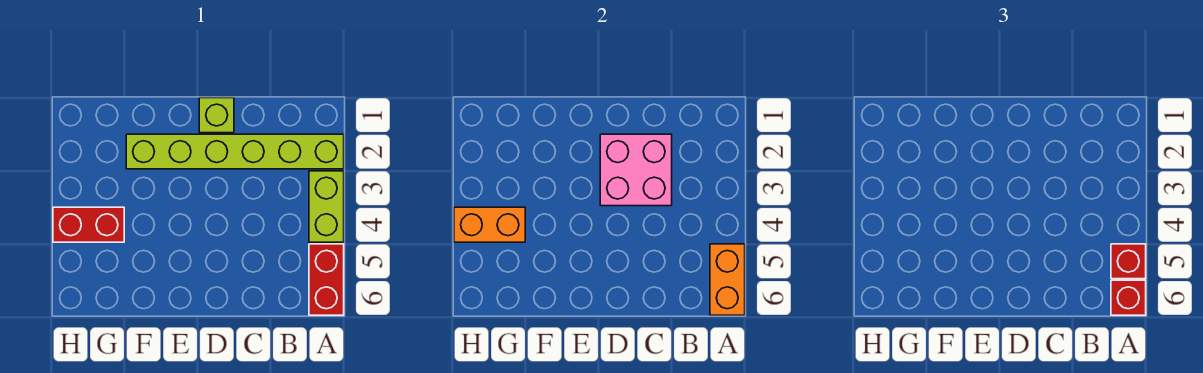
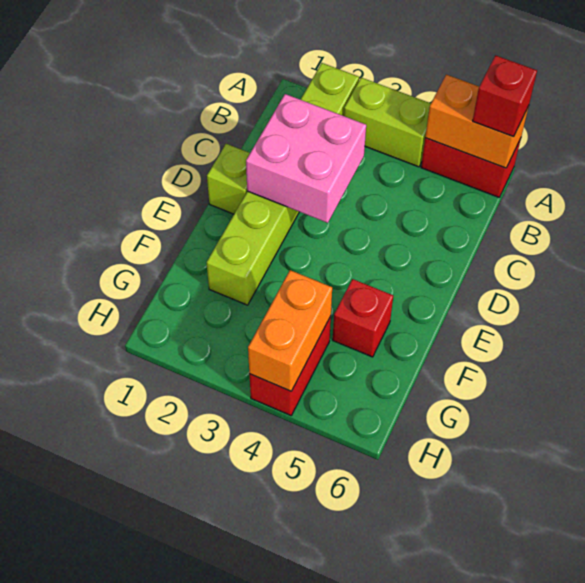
red brick A5 level 3 -> red brick F5 level 1

